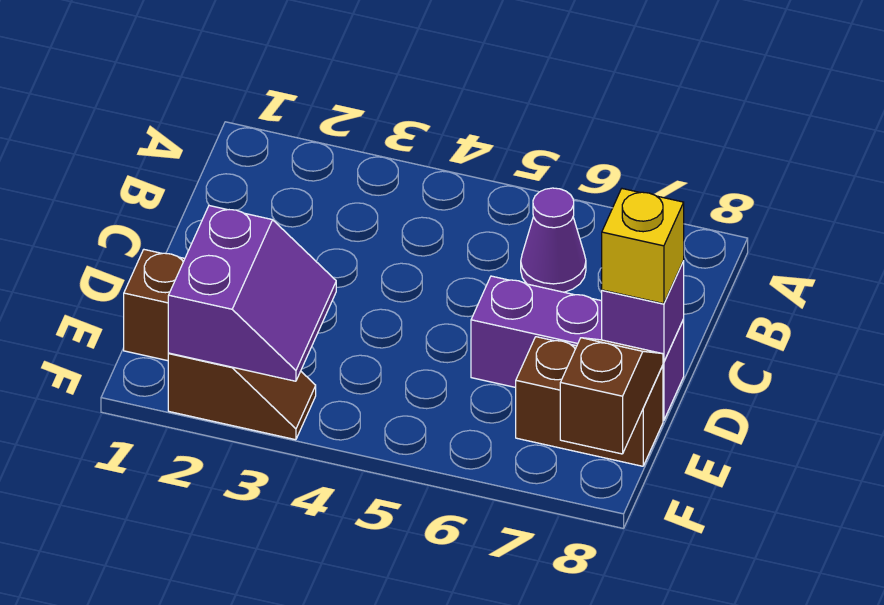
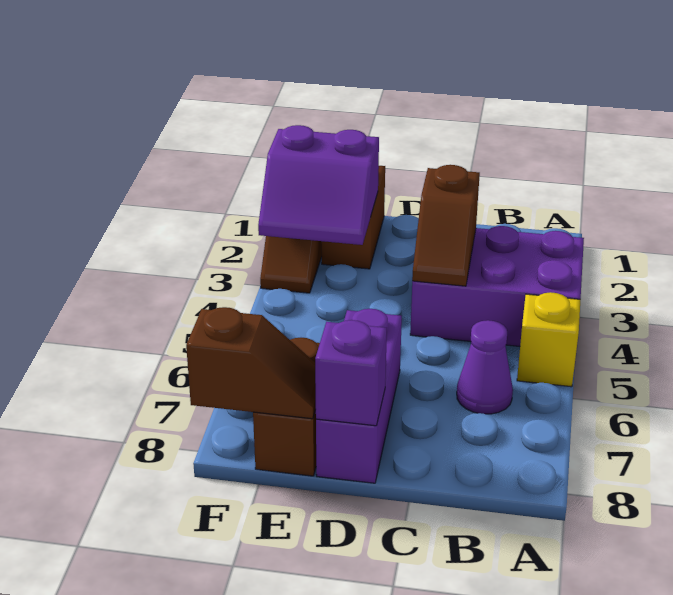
none -> purple brick A3:C4 level 1
none -> brown slope C3:C4 level 2 top 3
yellow brick D8 level 3 -> yellow brick A5 level 1

